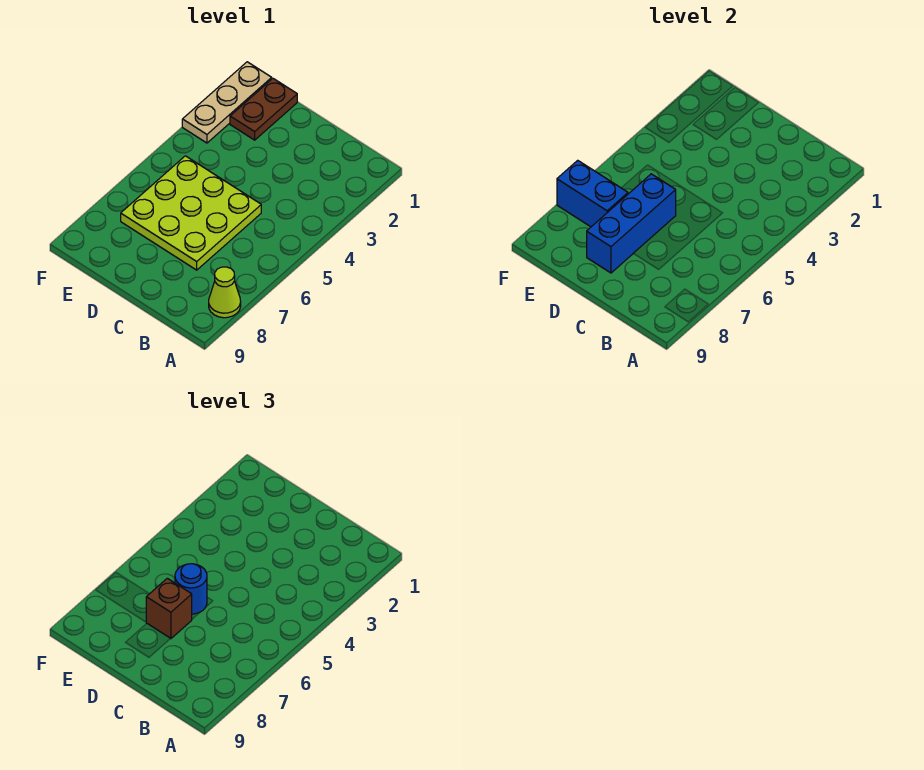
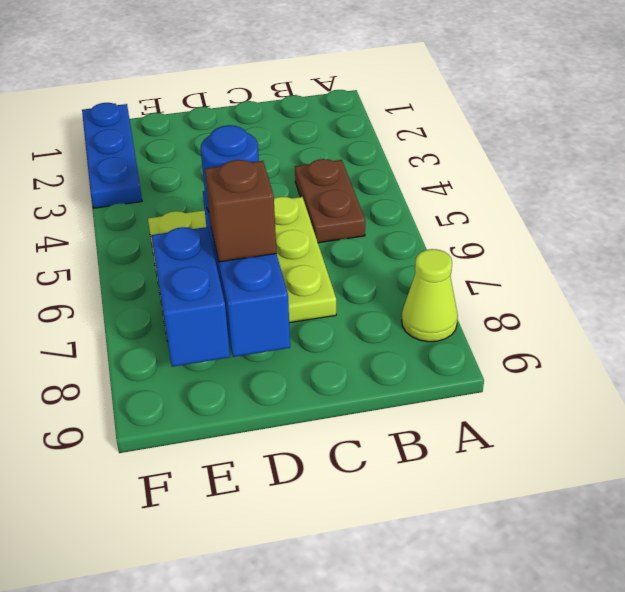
brown plate E1:E2 level 1 -> brown plate B4:B5 level 1
blue brick E7:F7 level 2 -> blue brick E7:E8 level 2
tan plate F1:F3 level 1 -> blue plate F1:F3 level 1

